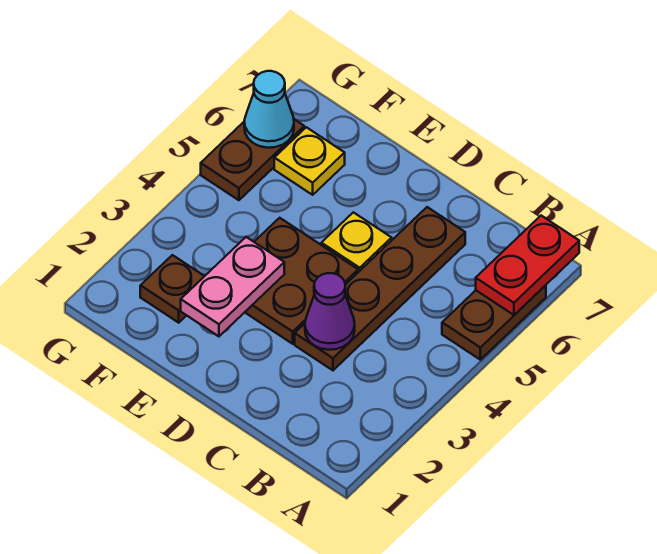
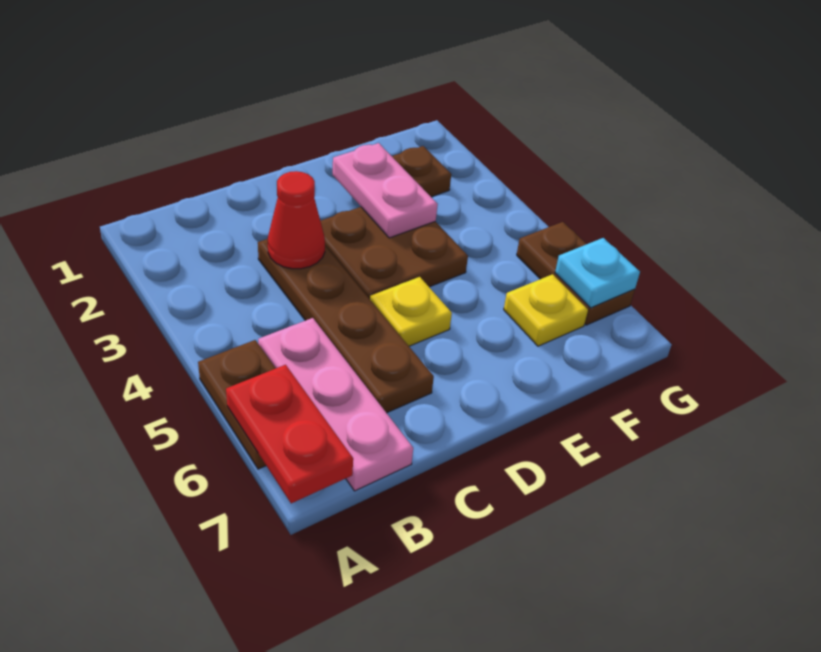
none -> pink plate B5:B7 level 1
purple cone C3 level 2 -> red cone C3 level 2
cyan cone G6 level 2 -> cyan plate G6 level 2

